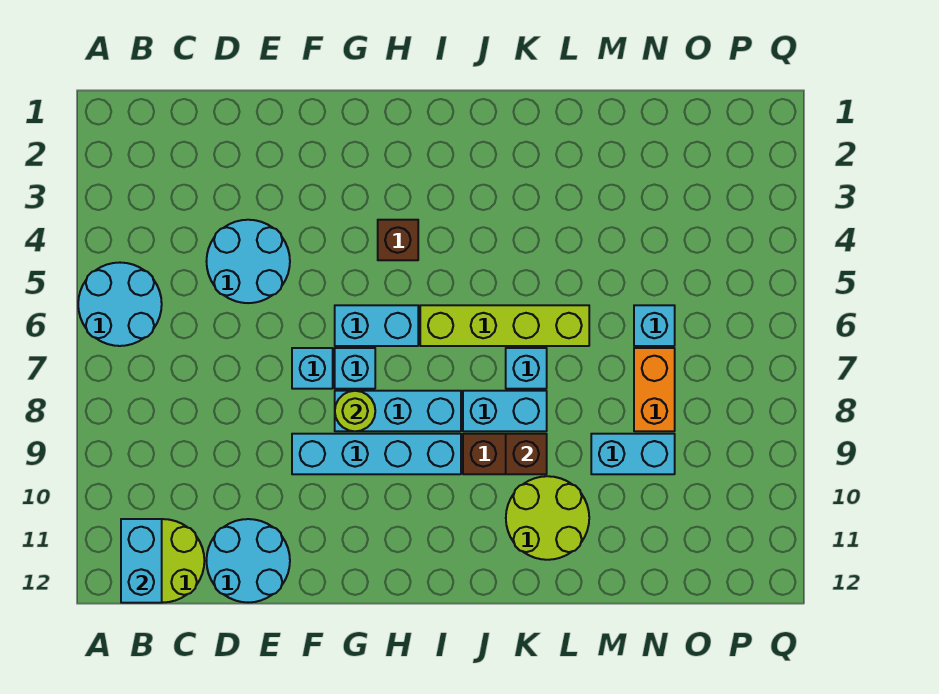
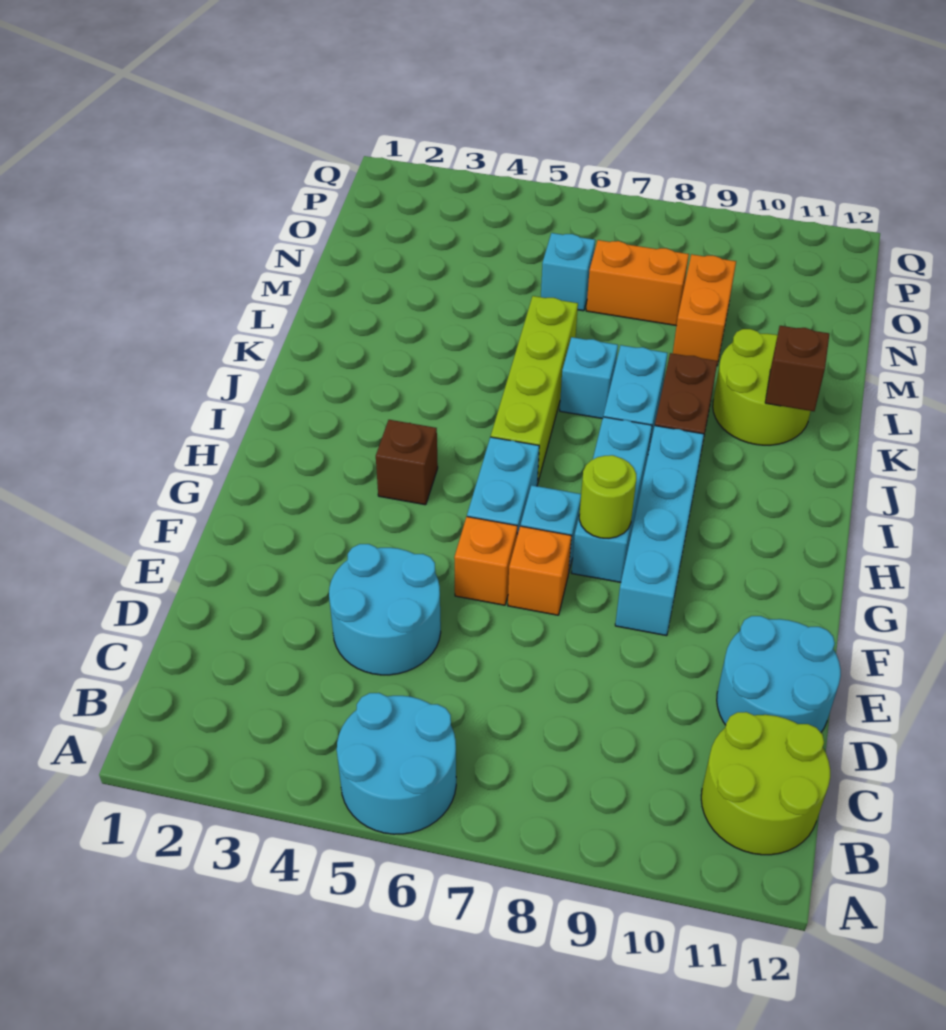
cyan brick B11:B12 level 2 -> none
none -> orange brick F6 level 1
cyan brick F7 level 1 -> orange brick F7 level 1
brown brick K9 level 2 -> brown brick K11 level 2
cyan brick M9:N9 level 1 -> orange brick M9:N9 level 1

